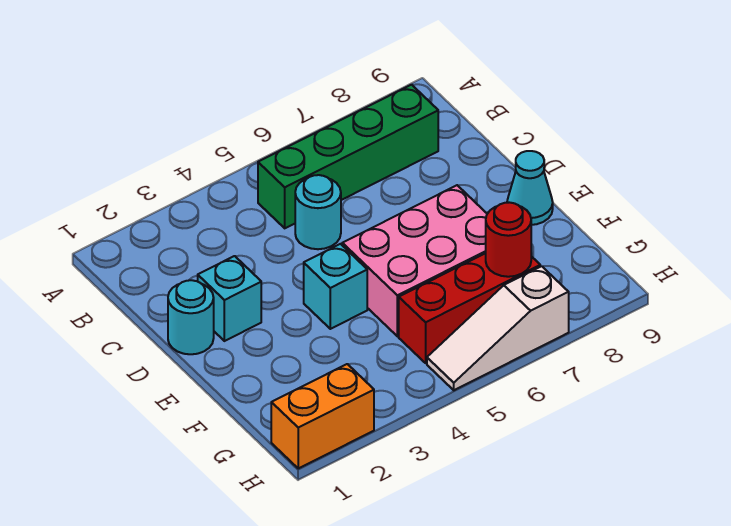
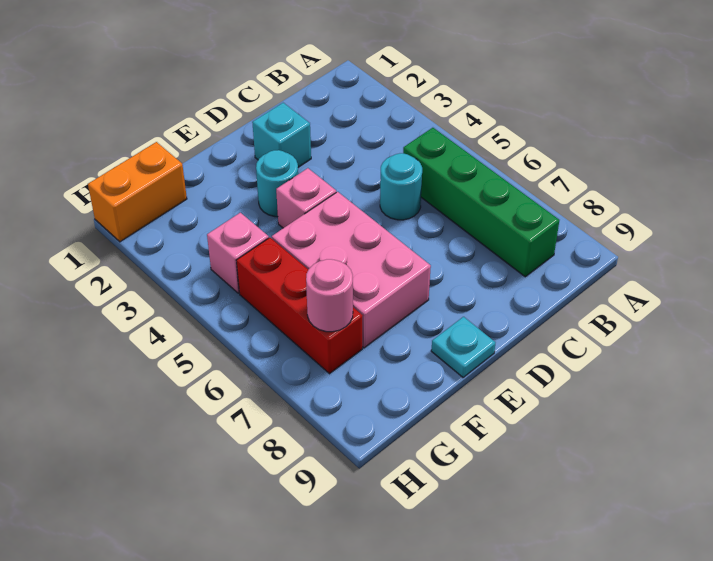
cyan round brick D1 level 1 -> cyan round brick E3 level 1
cyan brick E4 level 1 -> pink brick E4 level 1
cyan cone E9 level 1 -> cyan plate E9 level 1
none -> pink brick G4 level 1
red round brick G7 level 2 -> pink round brick G7 level 2
orange brick H1:H2 level 1 -> orange brick G1:H1 level 1
white slope H5:H7 level 1 top 7 -> none

